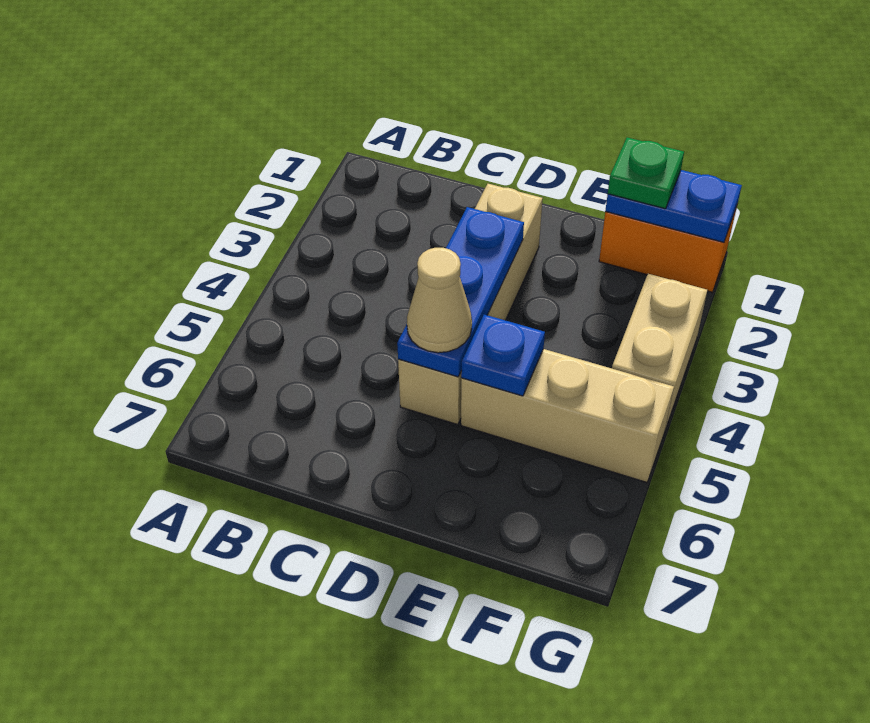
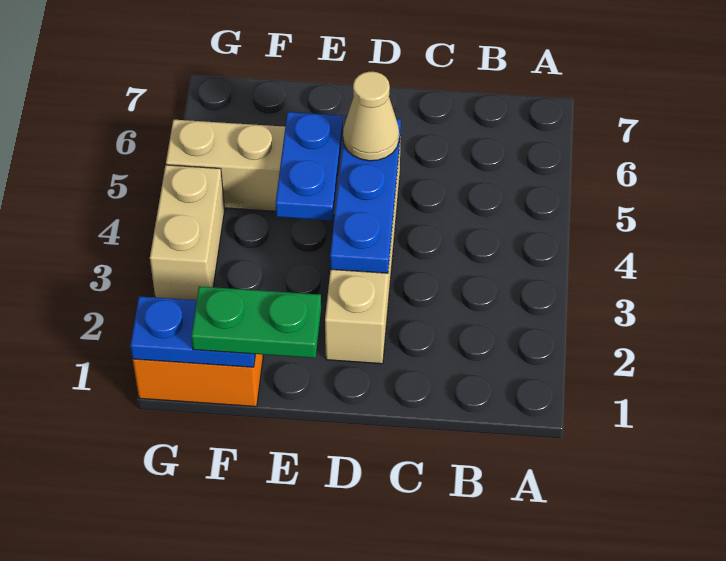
blue plate E5 level 2 -> blue plate E4:E5 level 2
green plate F1 level 3 -> green plate E1:F1 level 3

